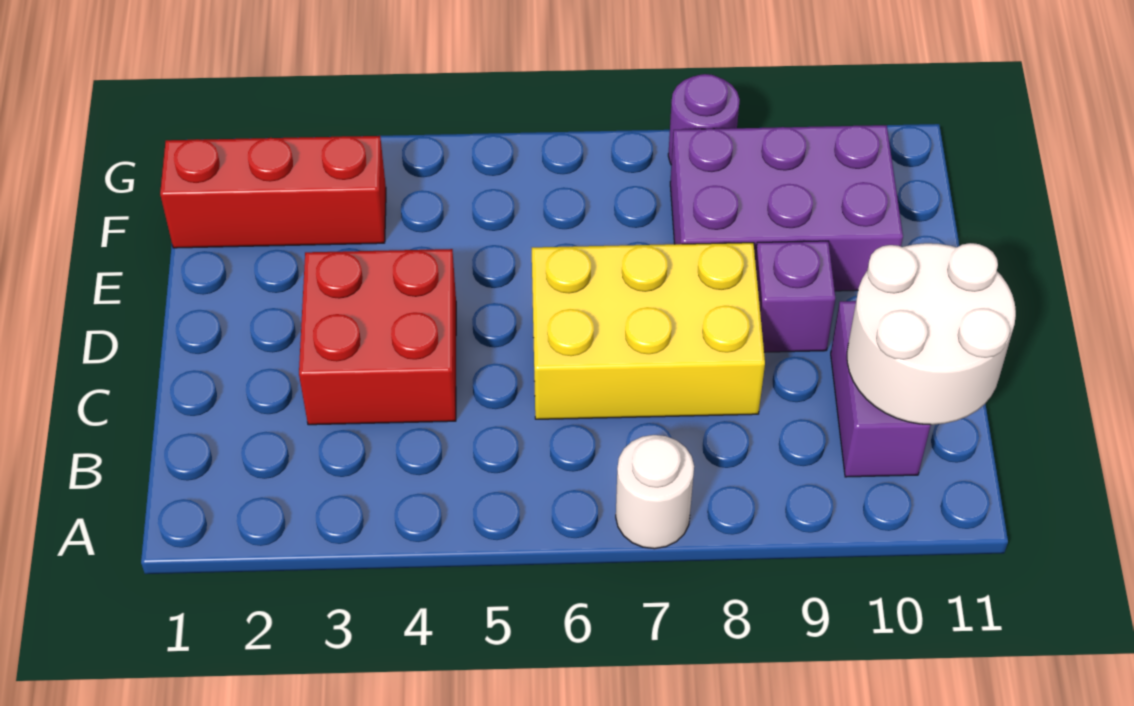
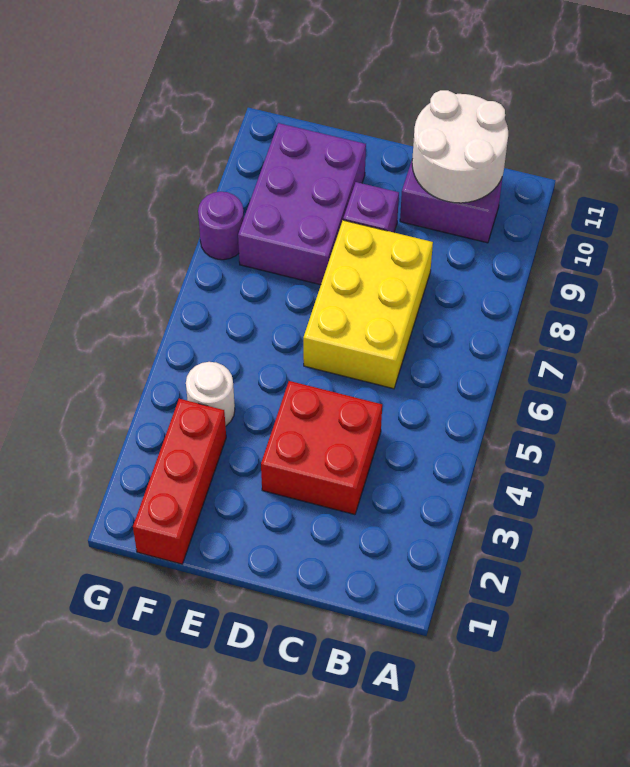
white round brick A7 level 1 -> white round brick F4 level 1

